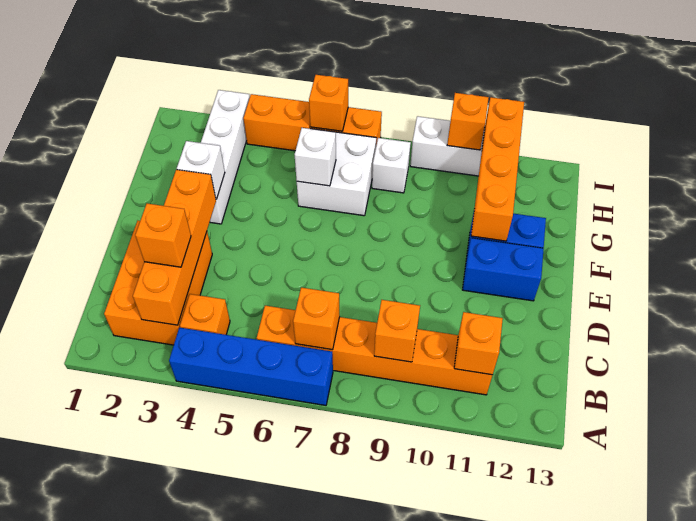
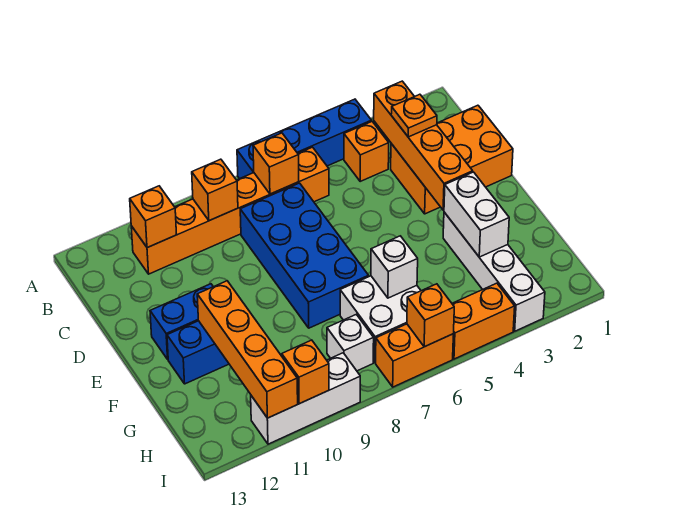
orange brick B2:D3 level 1 -> orange brick C1:D3 level 1
orange brick C3 level 3 -> orange plate C3 level 3
none -> blue brick C7:F8 level 1
white brick F3 level 2 -> white brick F3:G3 level 2

